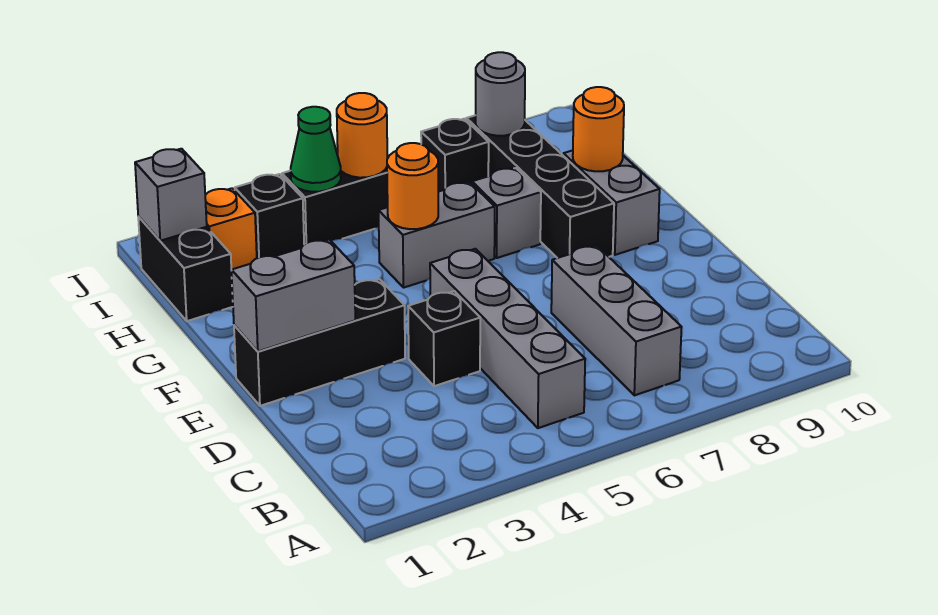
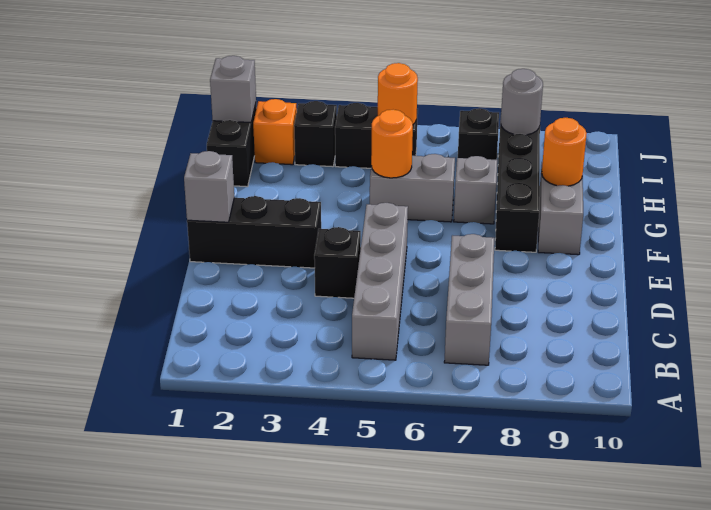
grey brick E1:E2 level 2 -> grey brick E1 level 2
green cone I4 level 2 -> none

